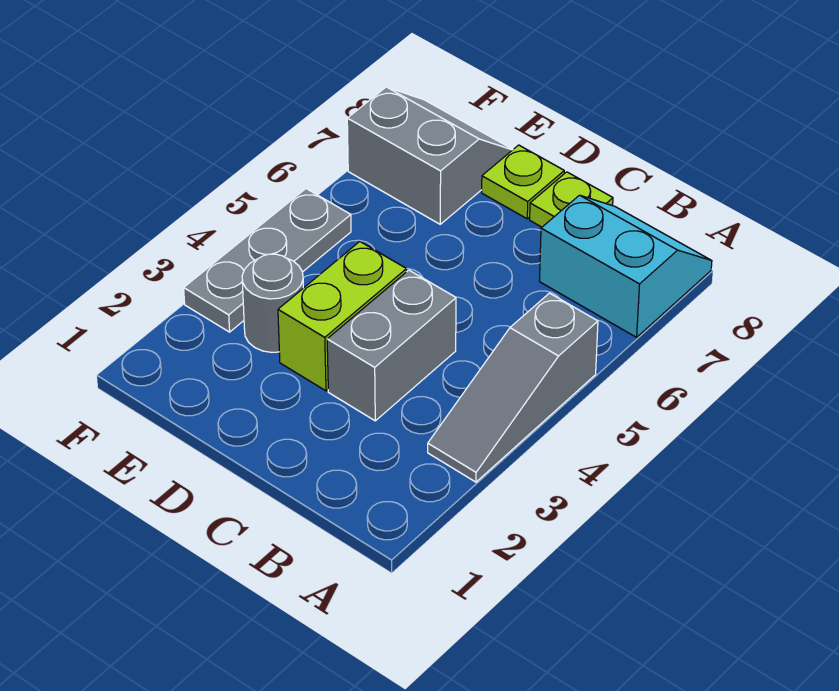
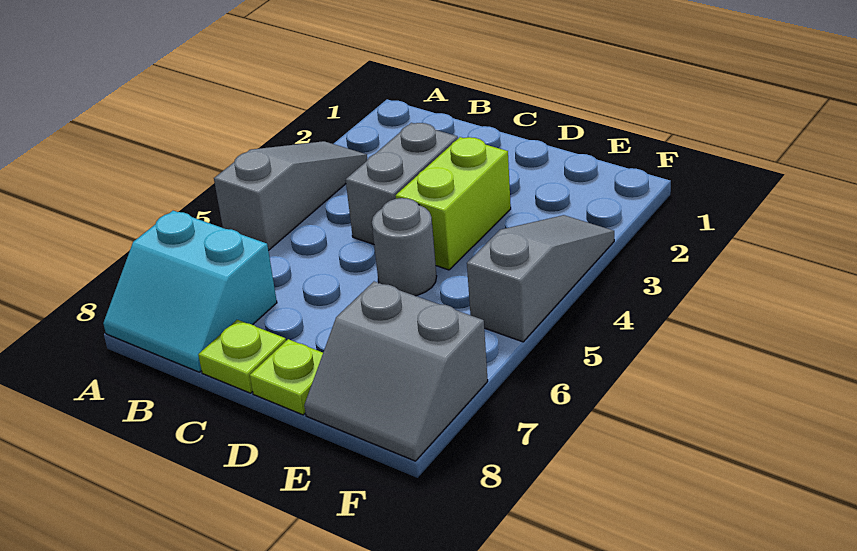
grey round brick E3 level 1 -> grey round brick D5 level 1
grey plate F3:F5 level 1 -> grey slope F3:F5 level 1 top 5

